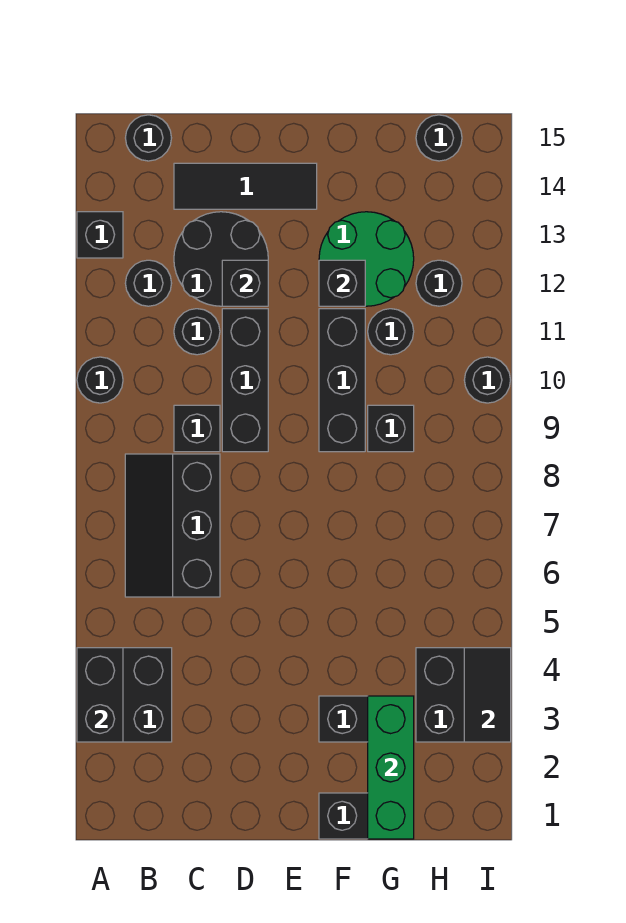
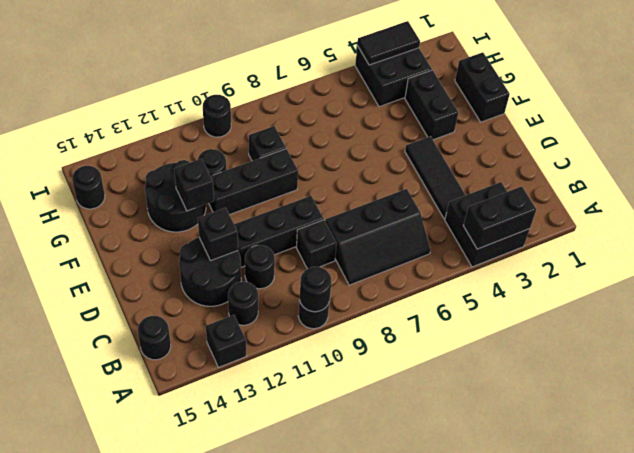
black tile C14:E14 level 1 -> black tile C4:E4 level 1
green round brick F12:G13 level 1 -> black round brick F12:G13 level 1
green brick G1:G3 level 2 -> none
black round brick H12 level 1 -> black round brick A10 level 2

